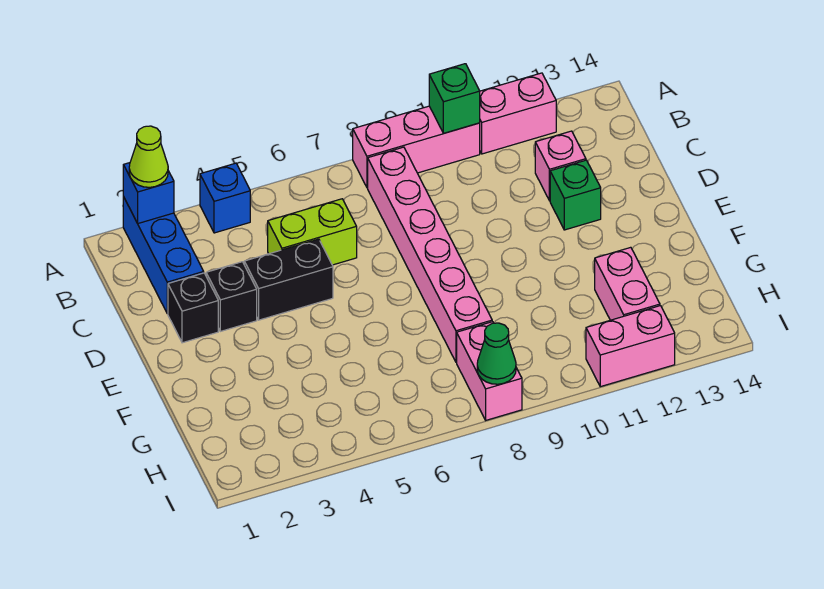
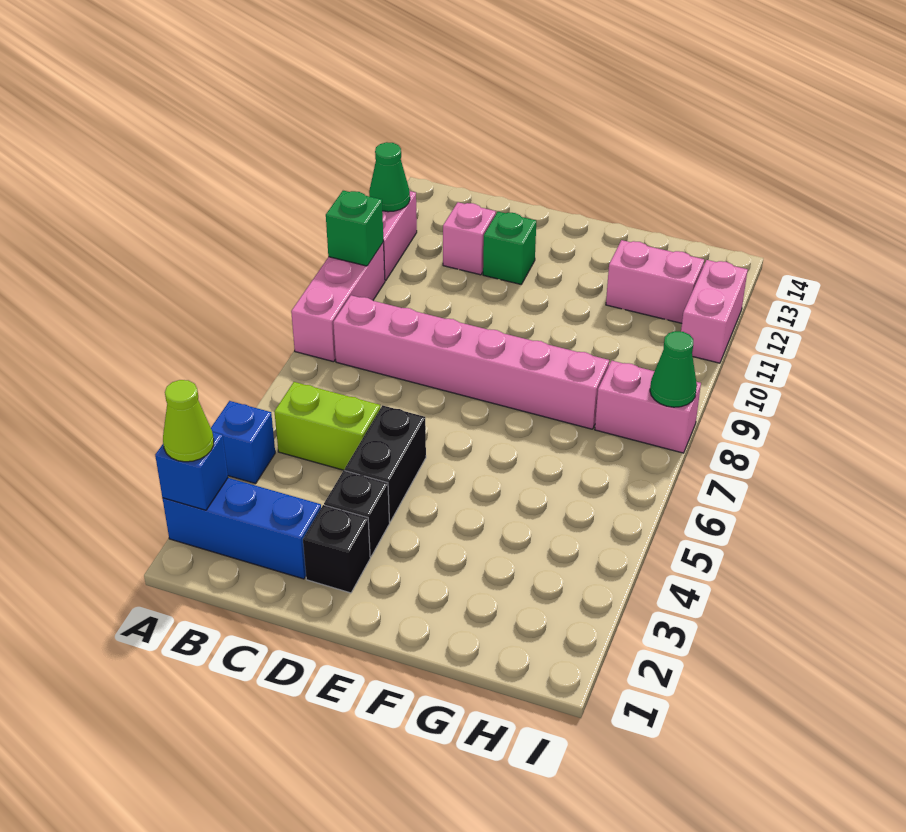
none -> green cone A12 level 2
lime brick C5:C6 level 1 -> lime brick B5:C5 level 1

